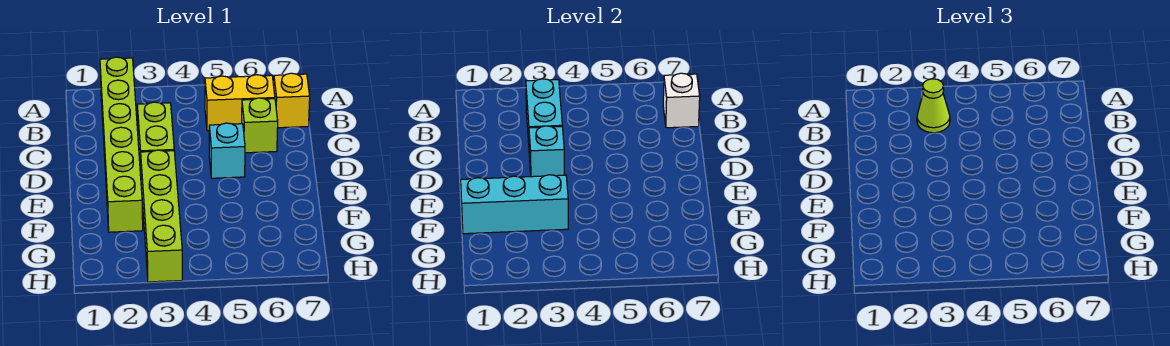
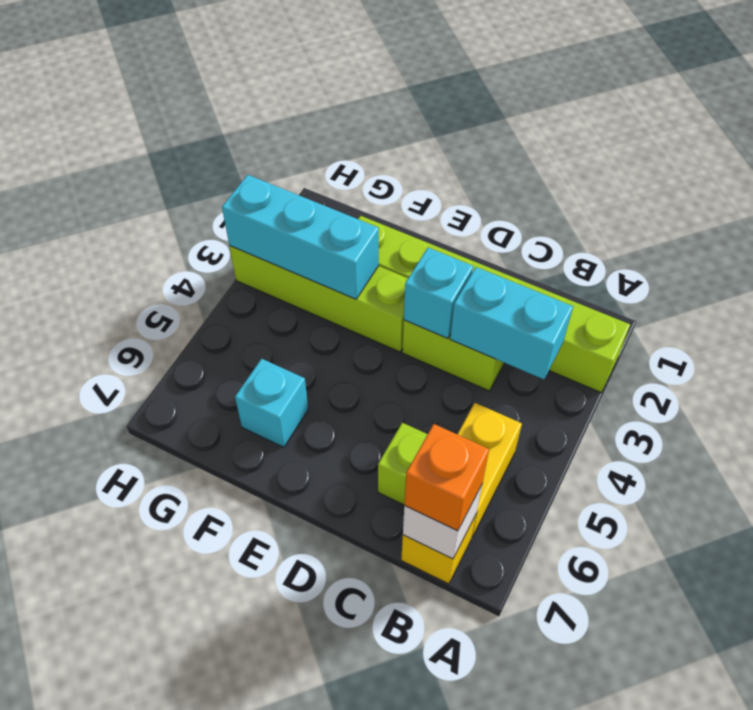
lime cone B3 level 3 -> none
none -> orange brick B7 level 3
cyan brick D5 level 1 -> cyan brick F6 level 1
cyan brick F1:F3 level 2 -> cyan brick F3:H3 level 2

